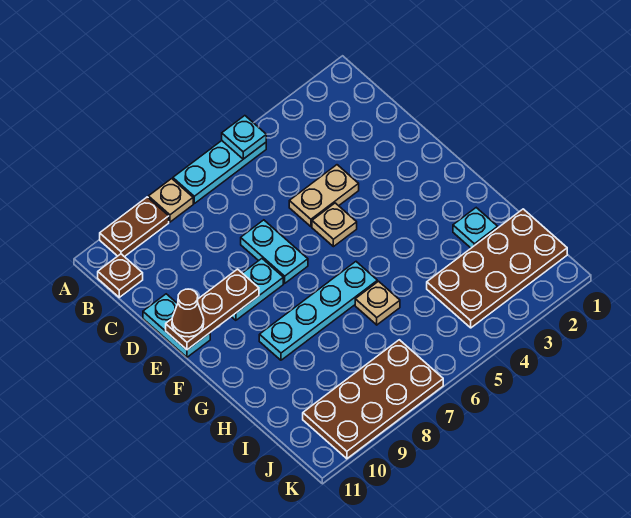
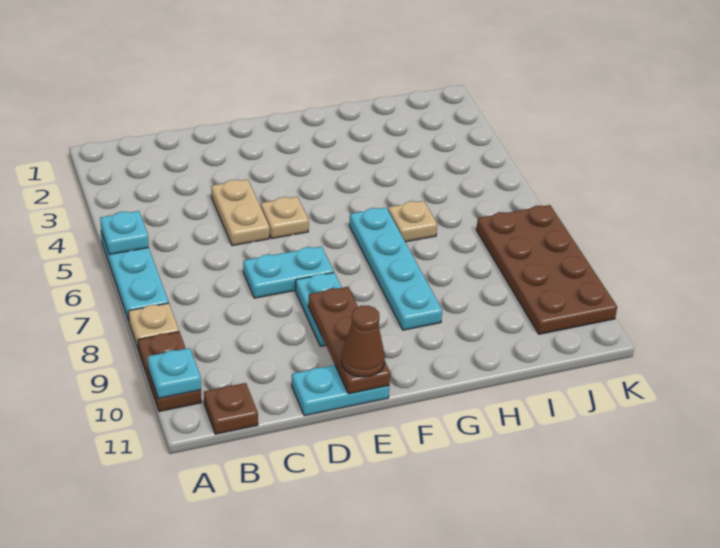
cyan plate H2 level 1 -> cyan plate A10 level 2
brown plate I1:J4 level 1 -> none

